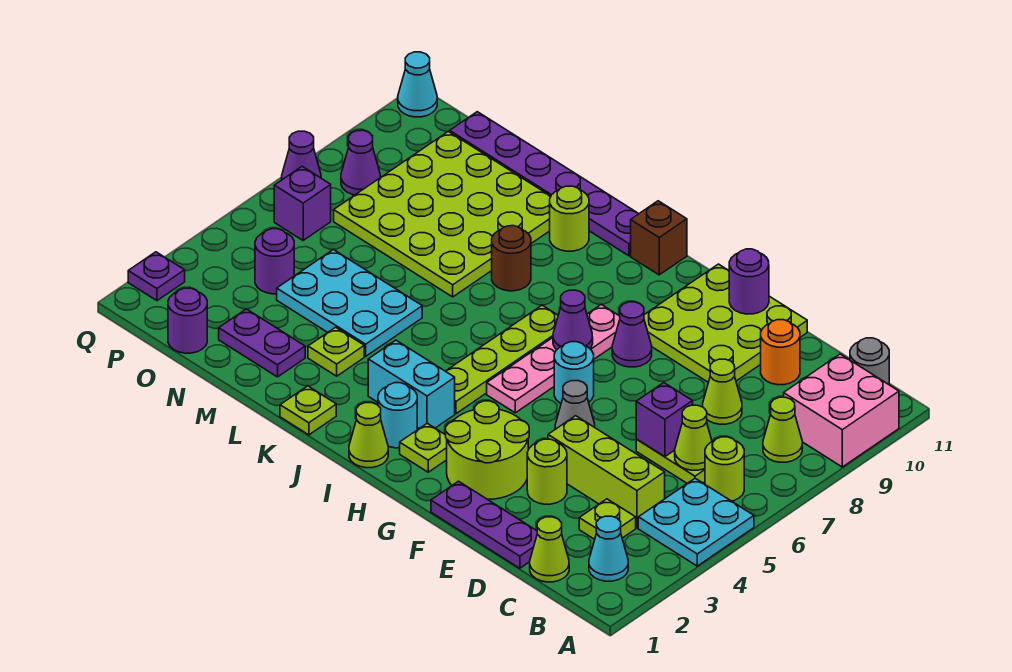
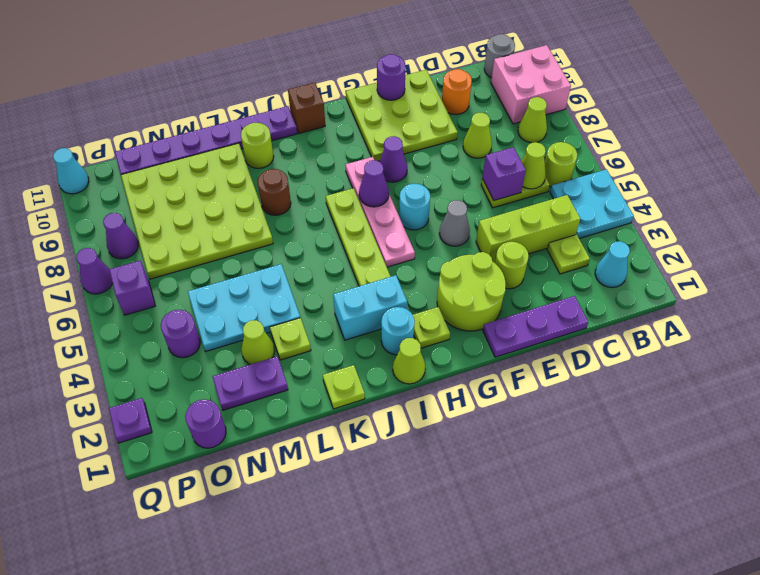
lime cone C1 level 1 -> lime cone M3 level 1

